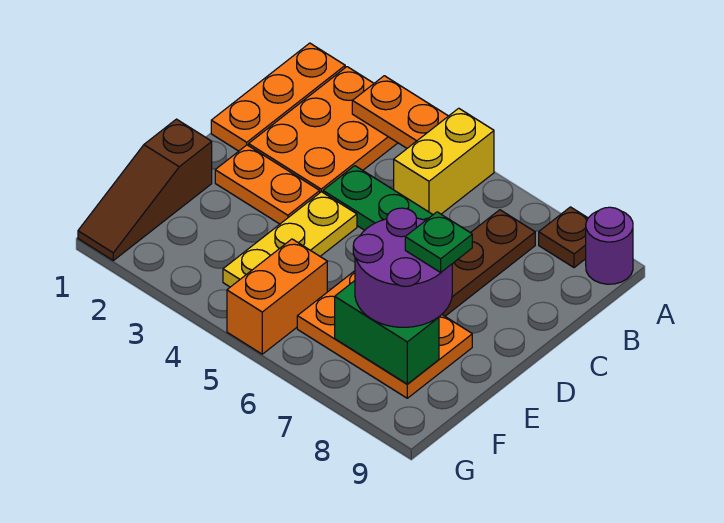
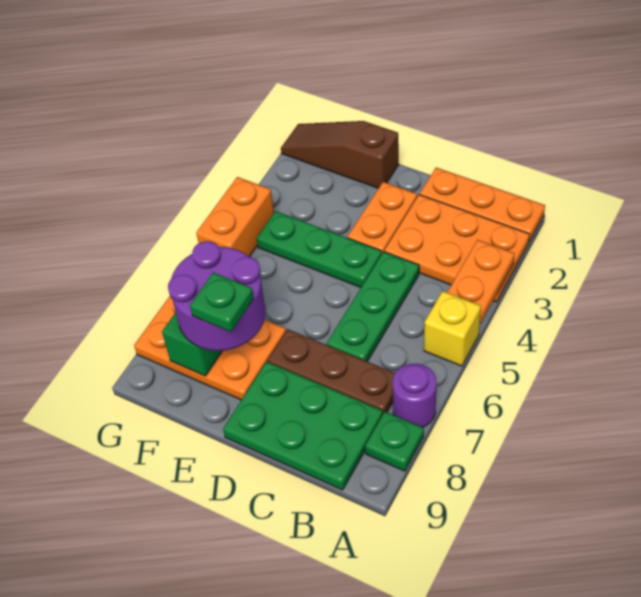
yellow brick A5:B5 level 1 -> yellow brick A5 level 1
brown plate A8 level 1 -> green plate A8 level 1
purple round brick A9 level 1 -> purple round brick A7 level 1
none -> green plate B8:D9 level 1
yellow plate D4:F4 level 1 -> green plate D4:F4 level 1
orange plate E6:F8 level 1 -> orange plate E7:G8 level 1
orange brick F5:G5 level 1 -> orange brick G4:G5 level 1

